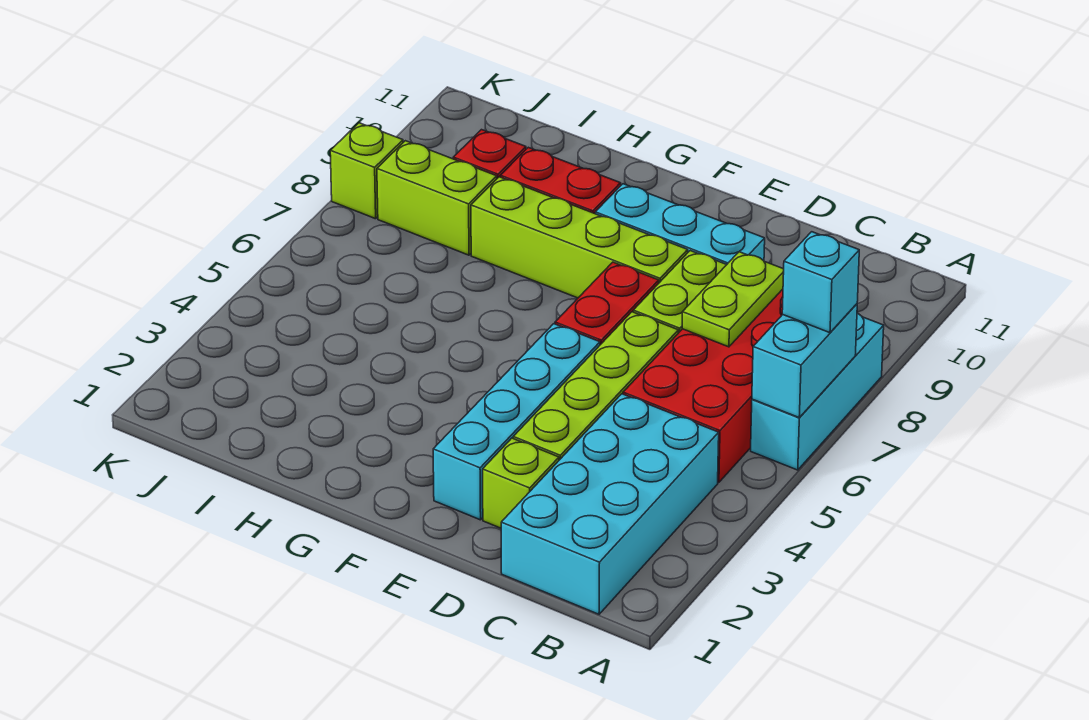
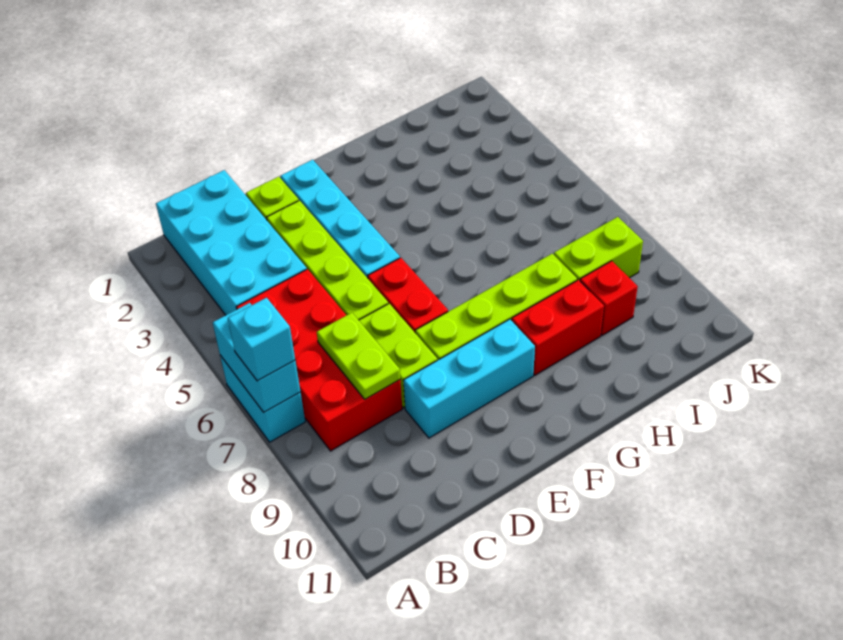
cyan brick A6:A8 level 1 -> cyan brick A6:A7 level 1
lime brick K8 level 1 -> none

